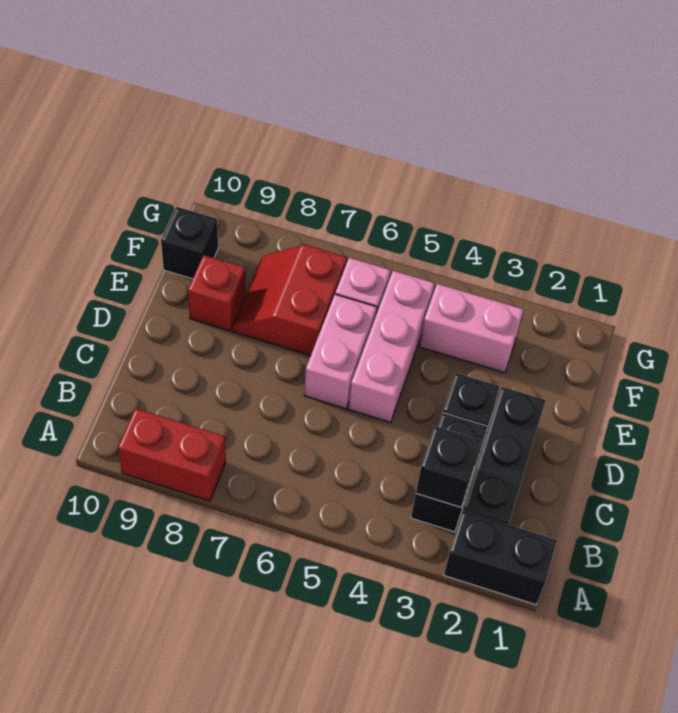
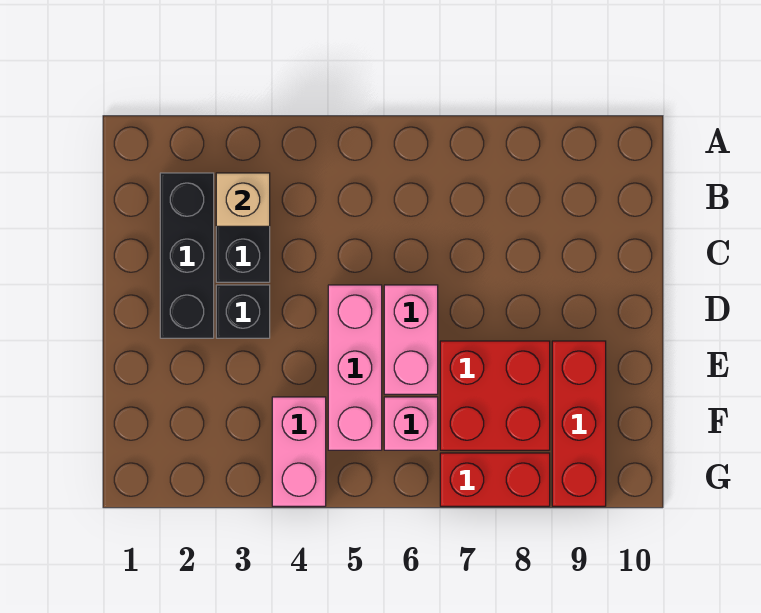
black brick A1:A2 level 1 -> none
red brick A8:A9 level 1 -> red brick G7:G8 level 1
black brick B3 level 2 -> tan brick B3 level 2
red slope E7:F8 level 1 top 7 -> red brick E7:F8 level 1
red brick E9 level 1 -> red brick E9:G9 level 1
pink brick F3:F4 level 1 -> pink brick F4:G4 level 1
black brick F10 level 1 -> none

